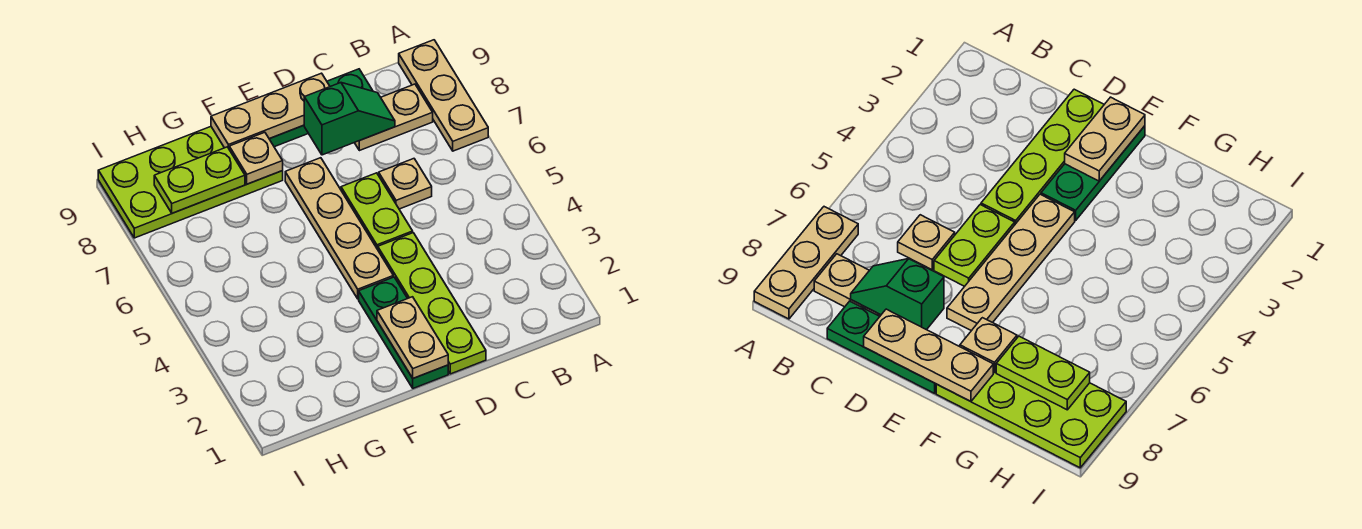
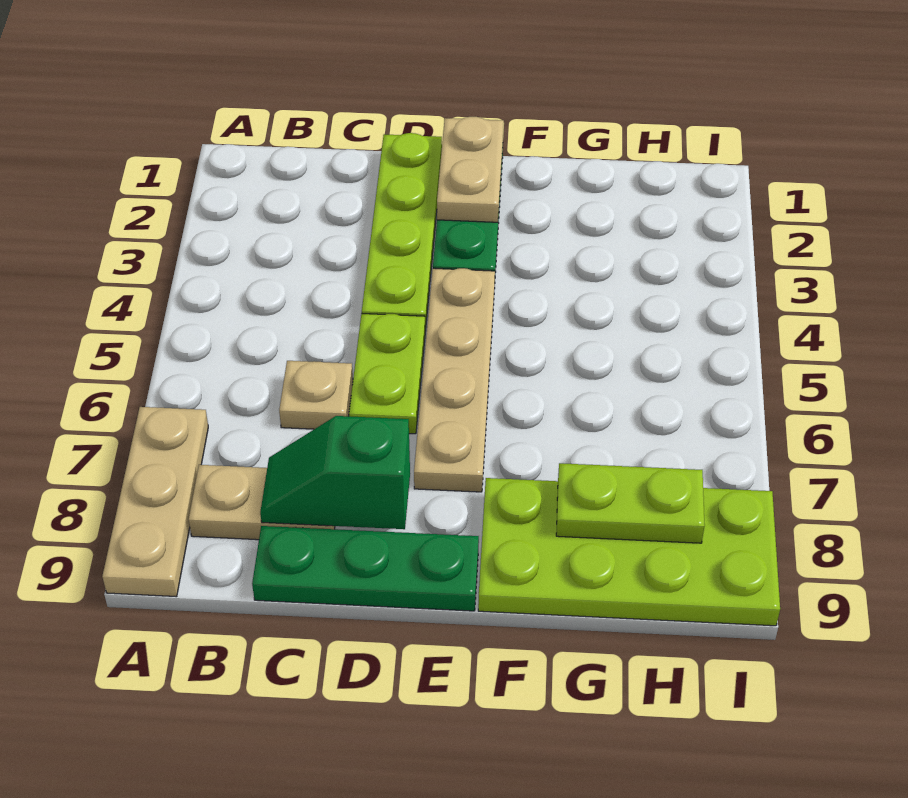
tan plate D9:F9 level 2 -> none
tan plate F8 level 2 -> none

